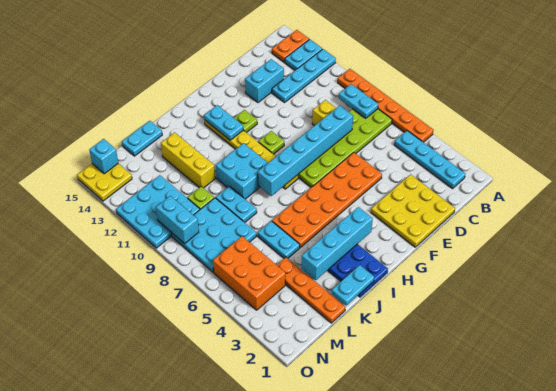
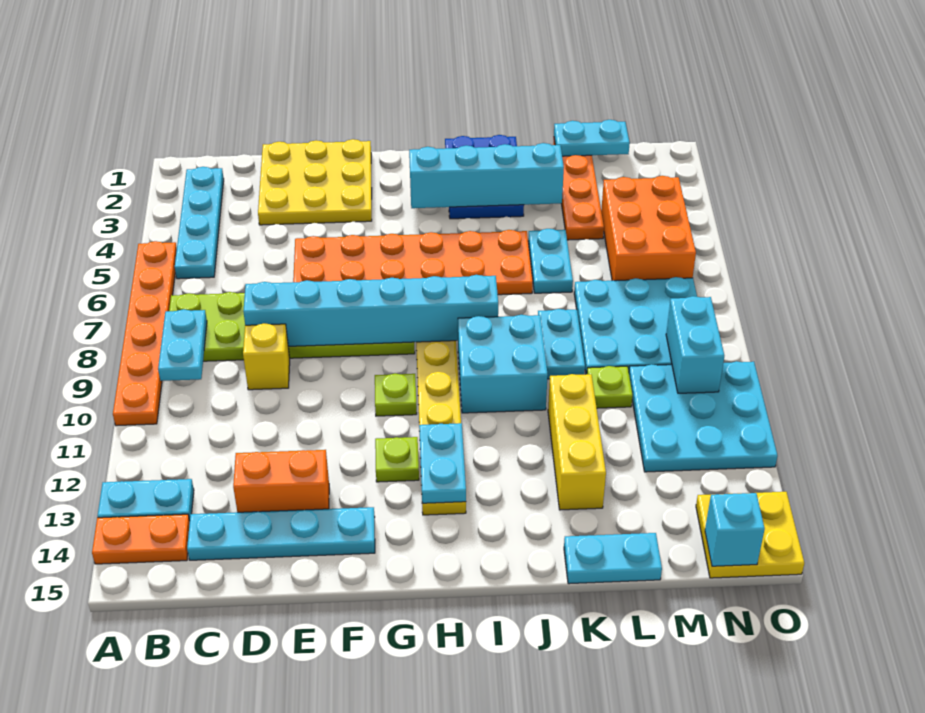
cyan plate A12:D12 level 1 -> cyan plate C14:F14 level 1
cyan brick D13:E13 level 1 -> orange brick D13:E13 level 1
cyan plate J1:K1 level 2 -> cyan plate L1:M1 level 2

